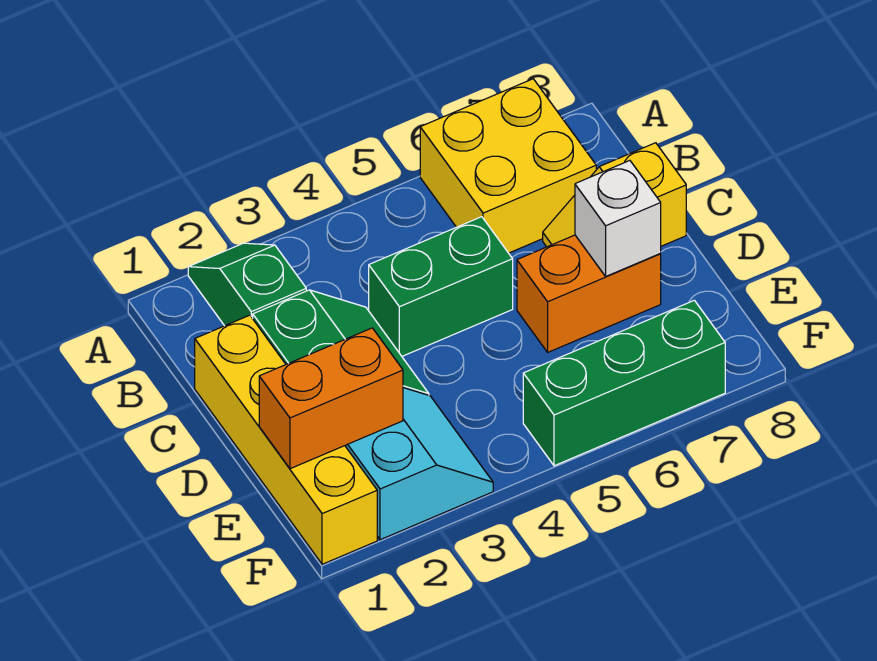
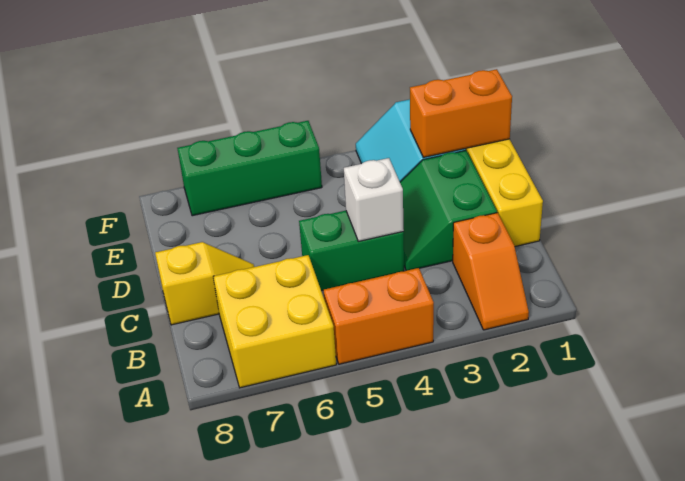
green slope A2:B2 level 1 top B -> orange slope A2:B2 level 1 top B
orange brick D6:D7 level 1 -> orange brick A4:A5 level 1
white brick D7 level 2 -> white brick C4 level 2

